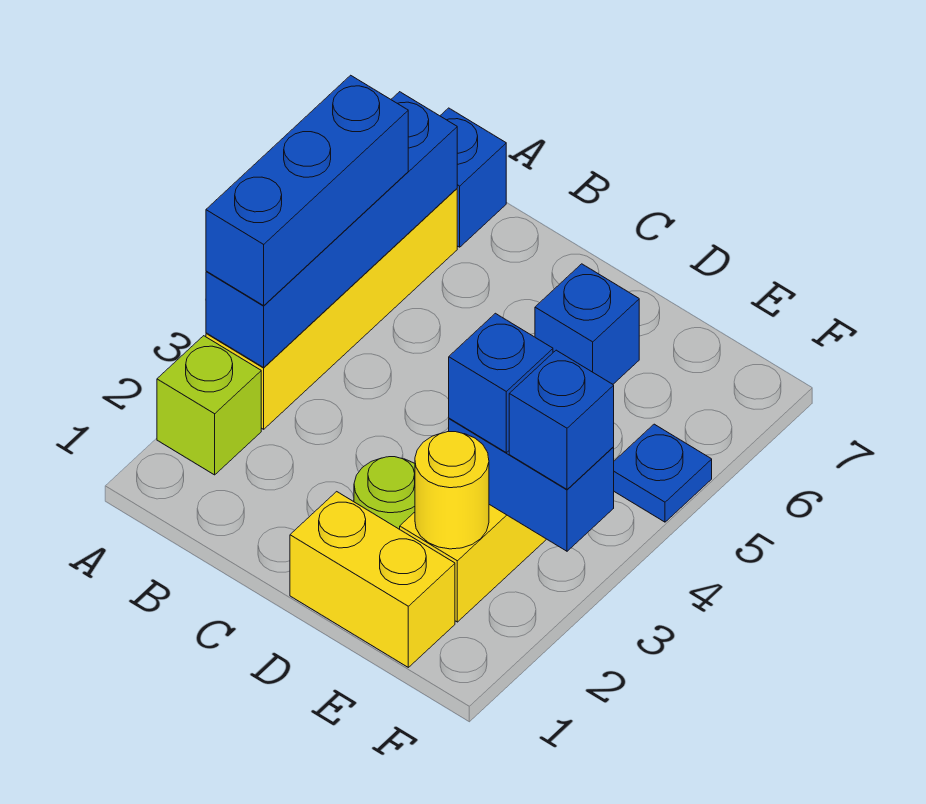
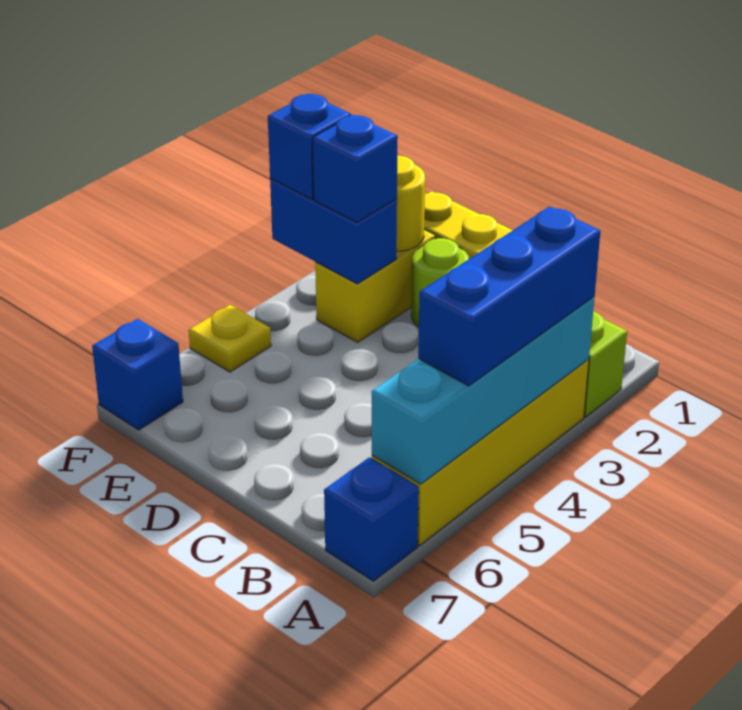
blue brick A3:A6 level 2 -> cyan brick A3:A6 level 2
blue brick D6 level 1 -> blue brick F7 level 1
blue plate F5 level 1 -> yellow plate F5 level 1

